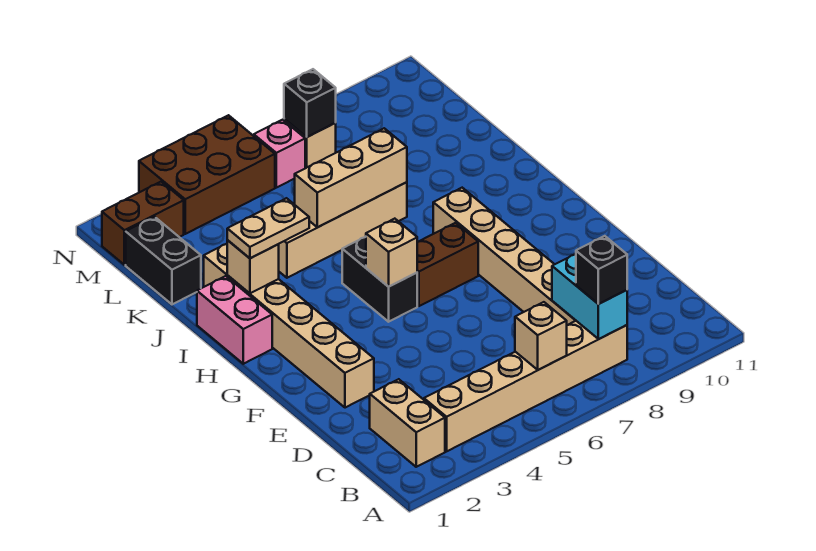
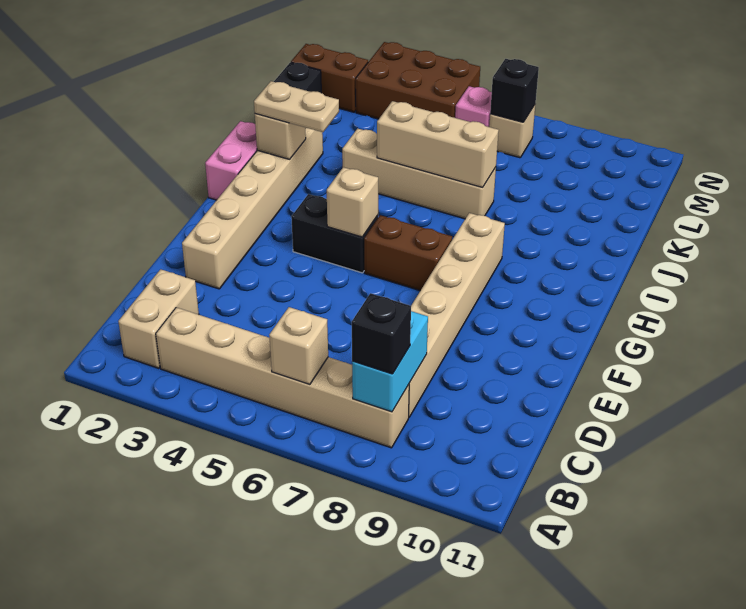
black brick G5:H5 level 1 -> black brick G4:G5 level 1

